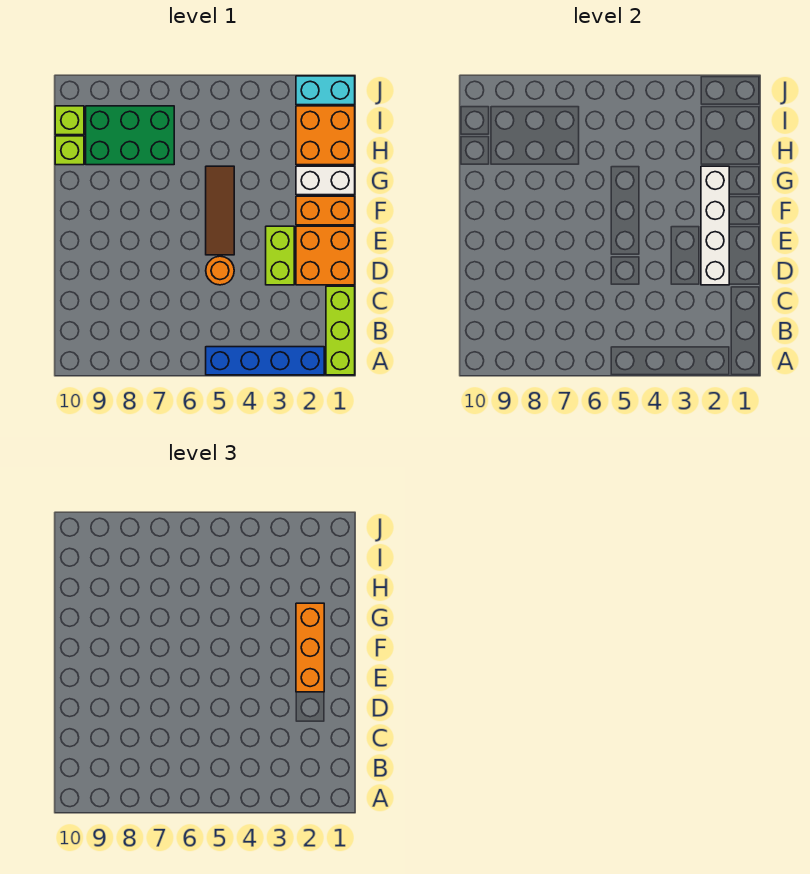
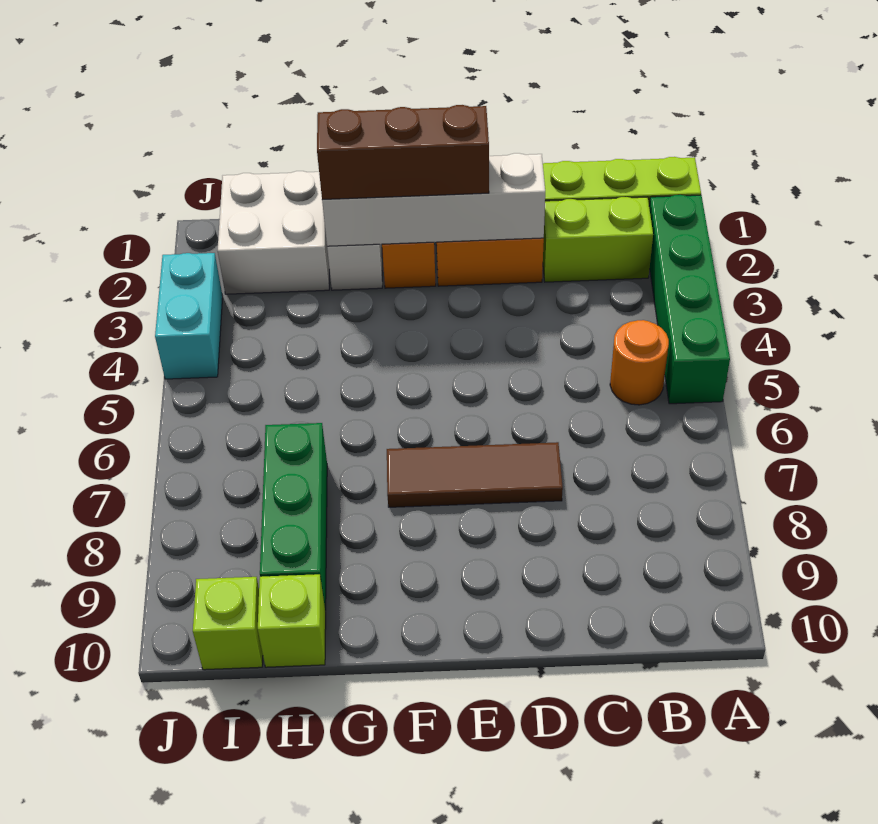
blue brick A2:A5 level 1 -> green brick A2:A5 level 1
lime brick D3:E3 level 1 -> lime brick B2:C2 level 1
orange round brick D5 level 1 -> orange round brick B5 level 1
orange brick E2:G2 level 3 -> brown brick E2:G2 level 3
brown tile E5:G5 level 1 -> brown tile D7:F7 level 1
orange brick H1:I2 level 1 -> white brick H1:I2 level 1
green brick H7:I9 level 1 -> green brick H7:H9 level 1
cyan brick J1:J2 level 1 -> cyan brick J3:J4 level 1

